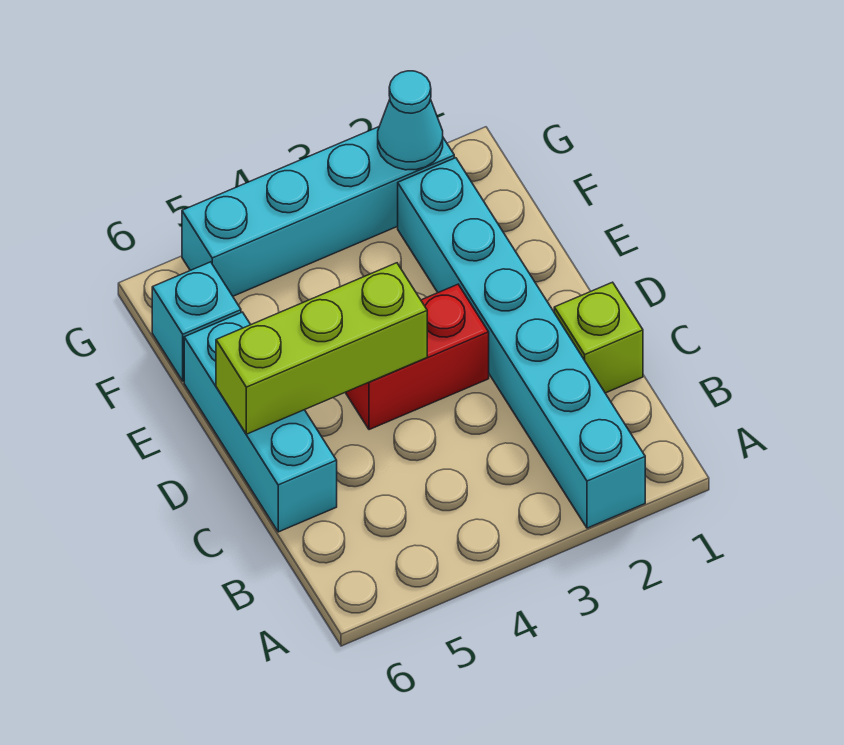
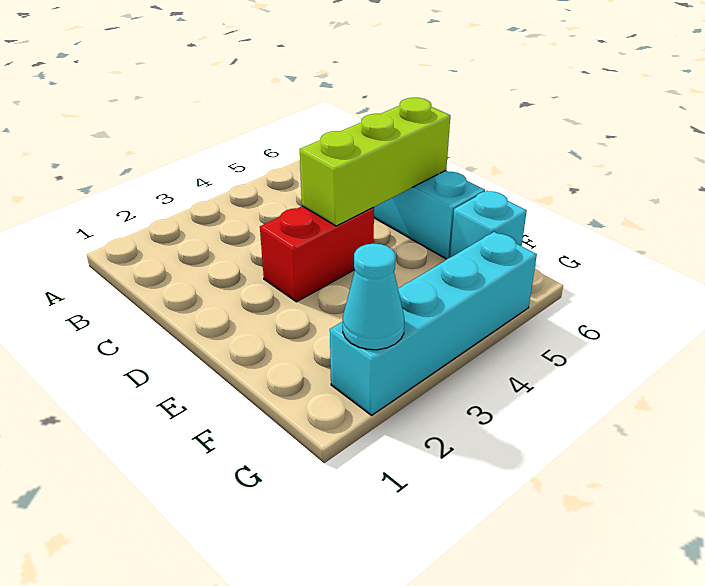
cyan brick A2:F2 level 1 -> none
lime brick C1 level 1 -> none

